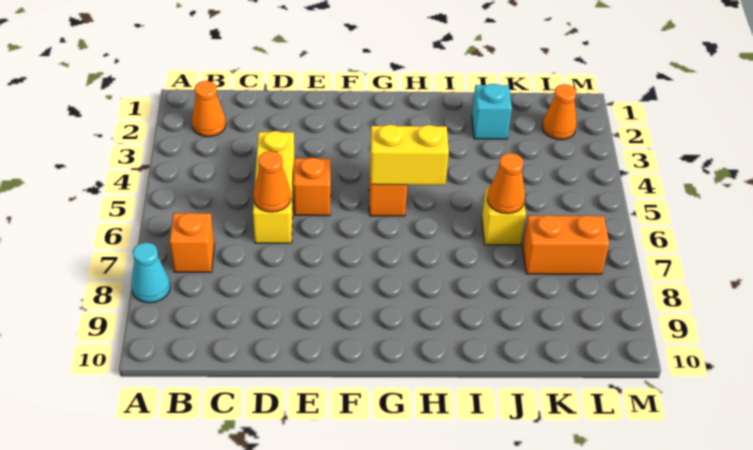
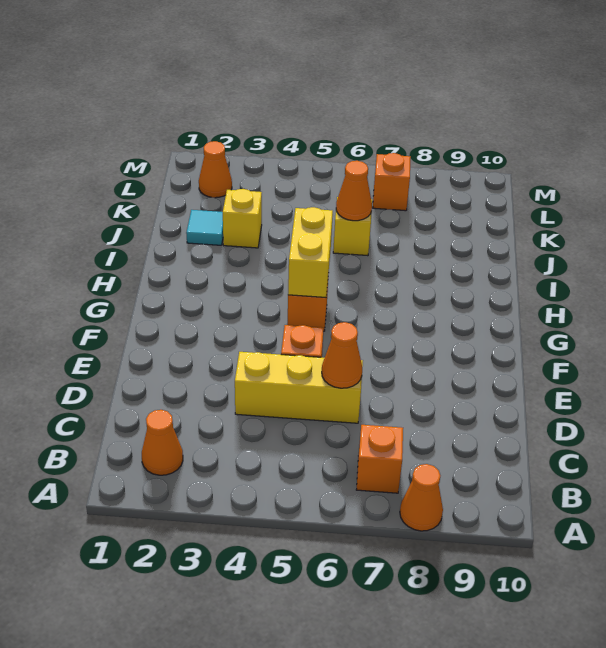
cyan cone A8 level 1 -> orange cone A8 level 1
cyan brick J2 level 1 -> cyan tile J2 level 1
none -> yellow brick J3 level 1
orange brick K7:L7 level 1 -> orange brick L7 level 1

